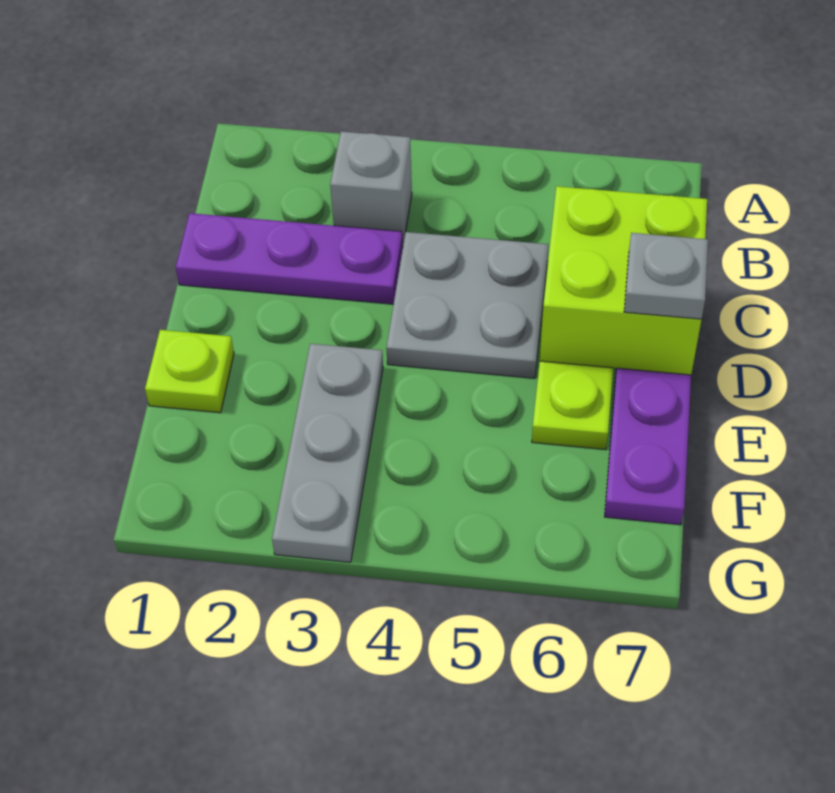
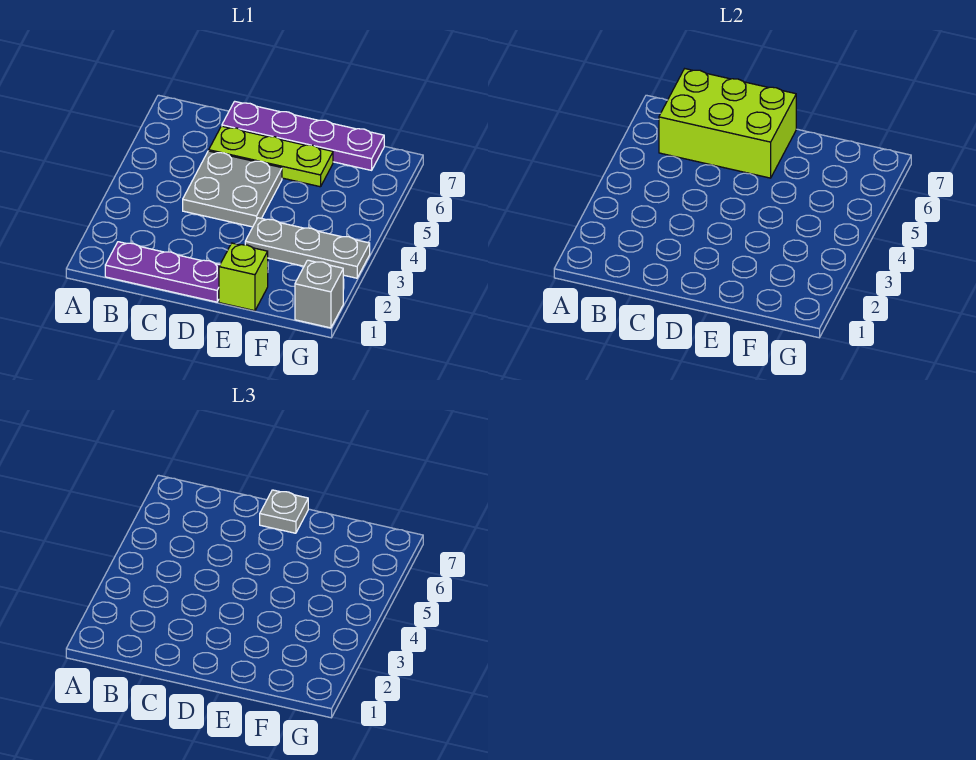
grey brick B3 level 1 -> grey brick G1 level 1
purple plate C1:C3 level 1 -> purple plate B1:D1 level 1
lime brick C6:D7 level 2 -> lime brick B6:D7 level 2
lime plate E1 level 1 -> lime brick E1 level 1

